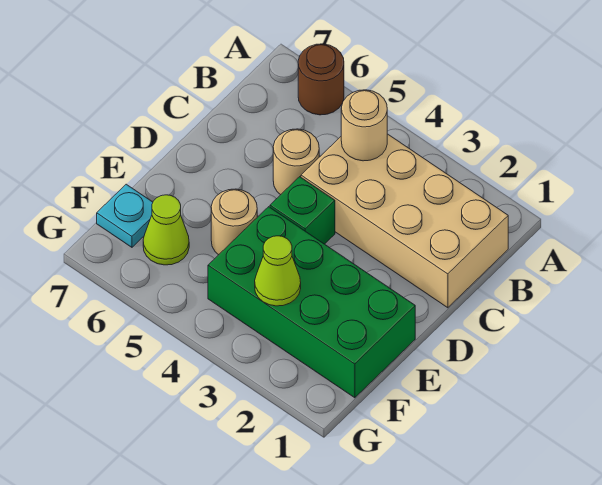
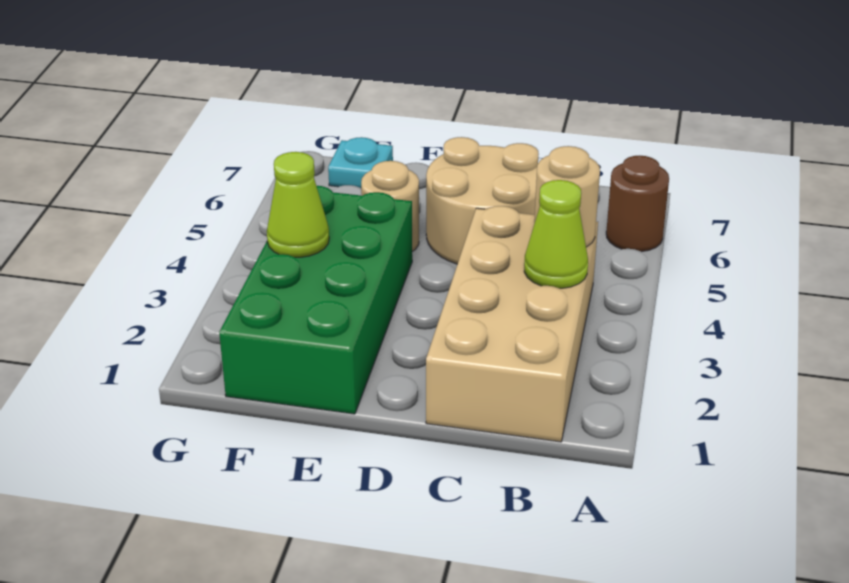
tan round brick C5 level 1 -> tan round brick C5:D6 level 1
green brick D4 level 1 -> none
lime cone F6 level 1 -> lime cone B3 level 2

